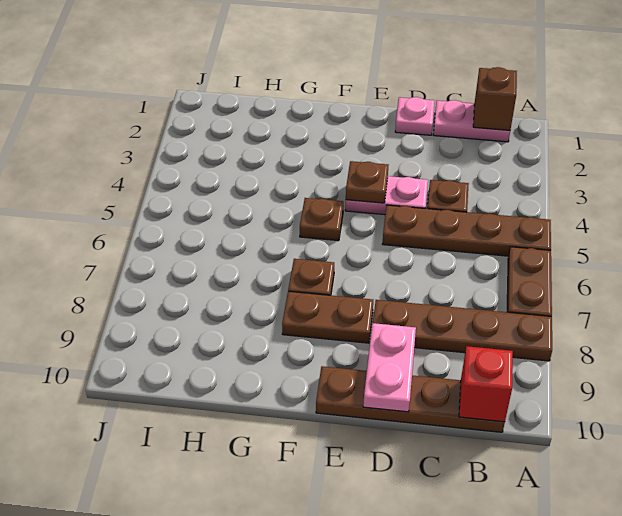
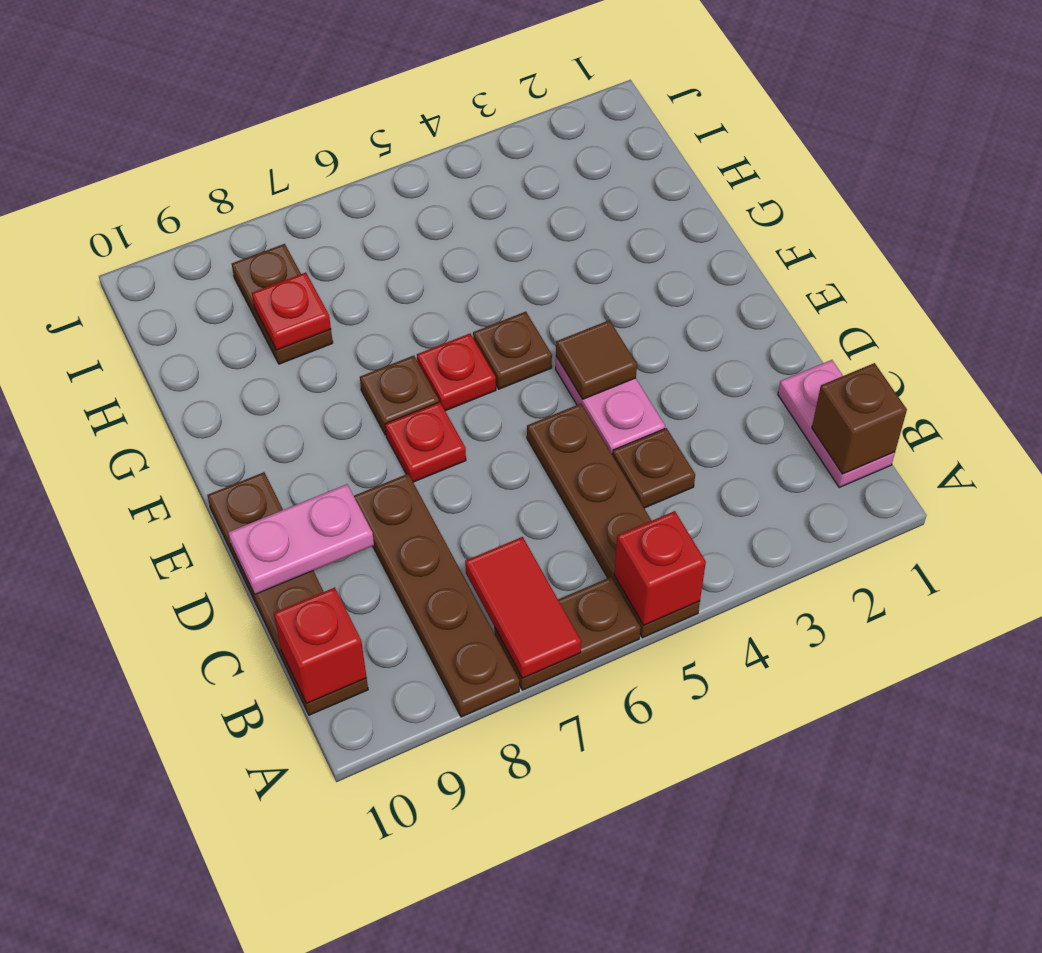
none -> red brick A5 level 2
none -> red tile A7:B7 level 2
pink plate D1 level 1 -> none
brown plate E4 level 2 -> brown tile E4 level 2
none -> red plate E7 level 1
brown plate E8:F8 level 1 -> brown plate H8:I8 level 1
none -> red plate F6 level 1
none -> red plate H8 level 2

